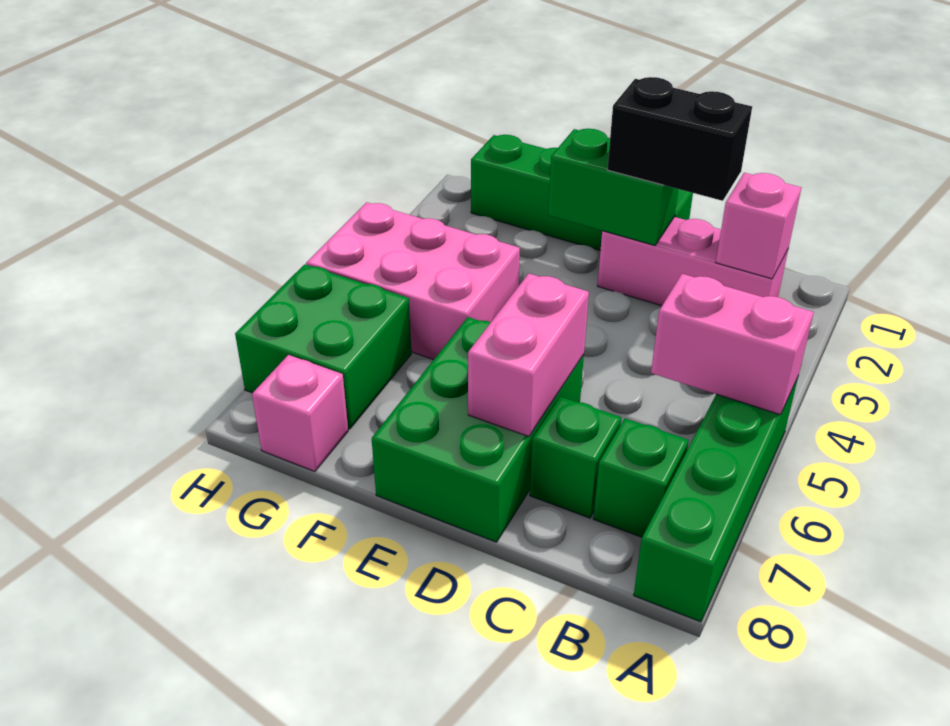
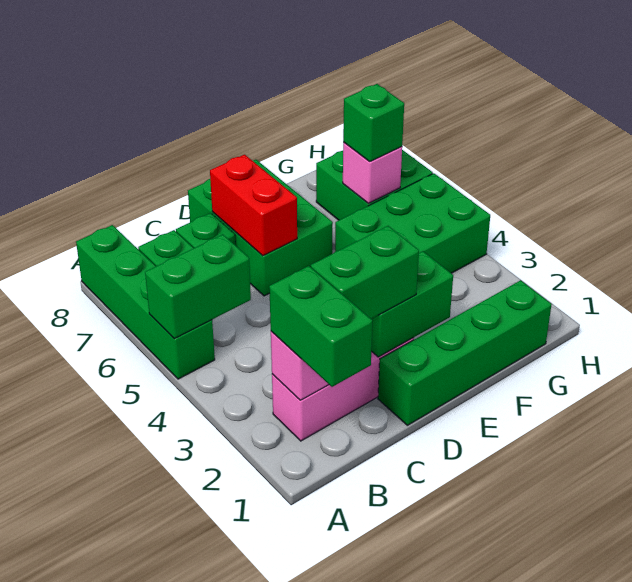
pink brick A5:B5 level 2 -> green brick A5:B5 level 2
none -> green brick B1:B2 level 3
black brick C2:D2 level 3 -> green brick C2:D2 level 3
pink brick D6:D7 level 2 -> red brick D6:D7 level 2
pink brick F4:H5 level 1 -> green brick F4:H5 level 1
none -> green brick G6 level 3
pink brick G8 level 1 -> pink brick G6 level 2

